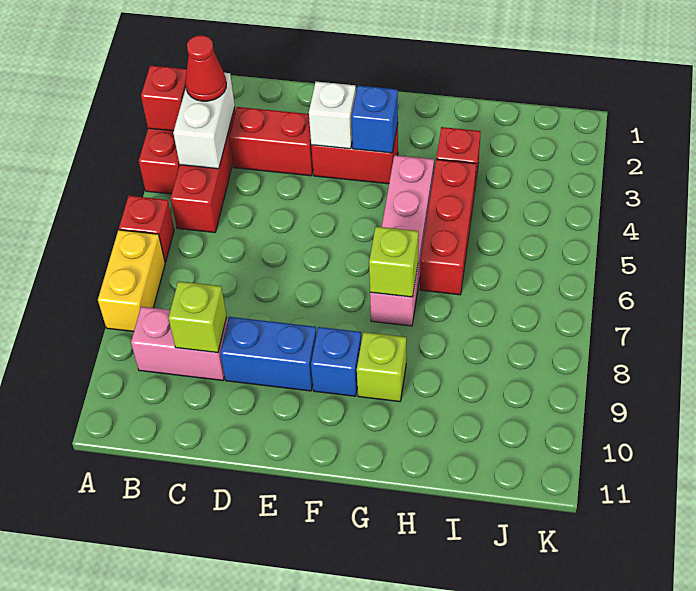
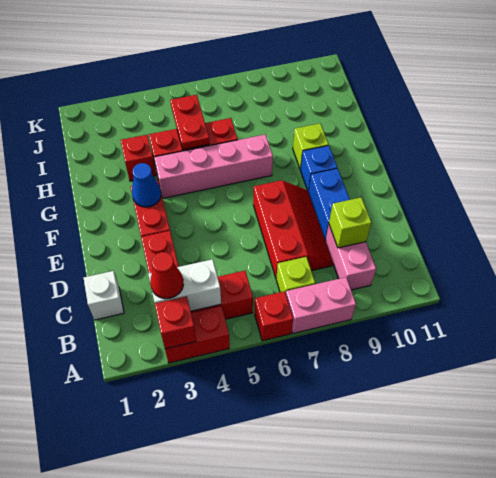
yellow brick A7:A8 level 1 -> pink brick A7:A8 level 1
none -> red slope C7:E8 level 1 top 7
white brick E3 level 2 -> white brick C1 level 1
blue brick F3 level 2 -> blue cone F3 level 2
lime brick G7 level 2 -> lime brick B7 level 1
none -> red plate H5:I5 level 2

